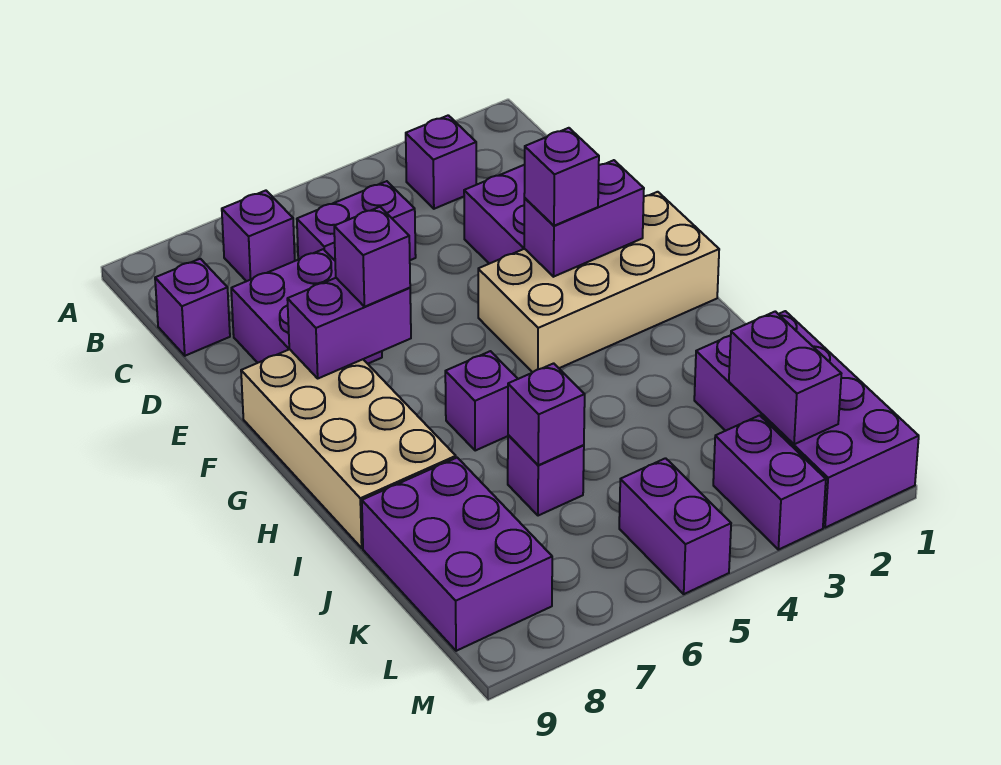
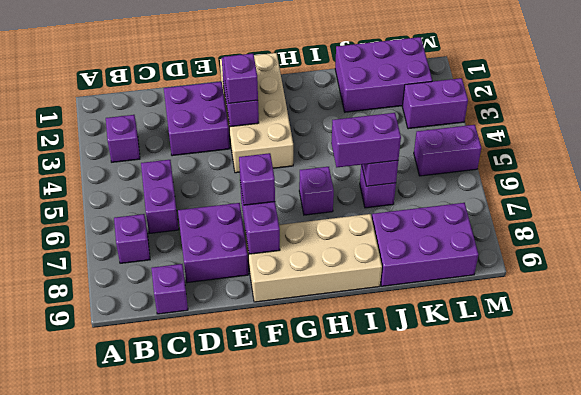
purple brick J1:M2 level 1 -> purple brick J1:L2 level 1
purple brick K2:L2 level 2 -> purple brick I6:J6 level 3

